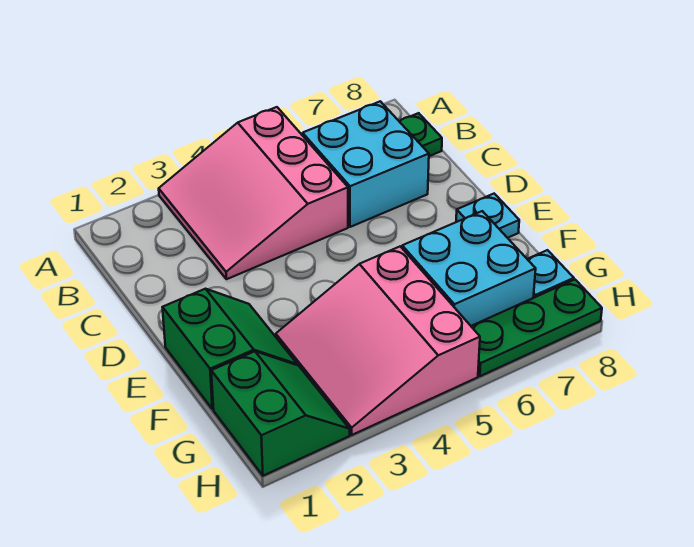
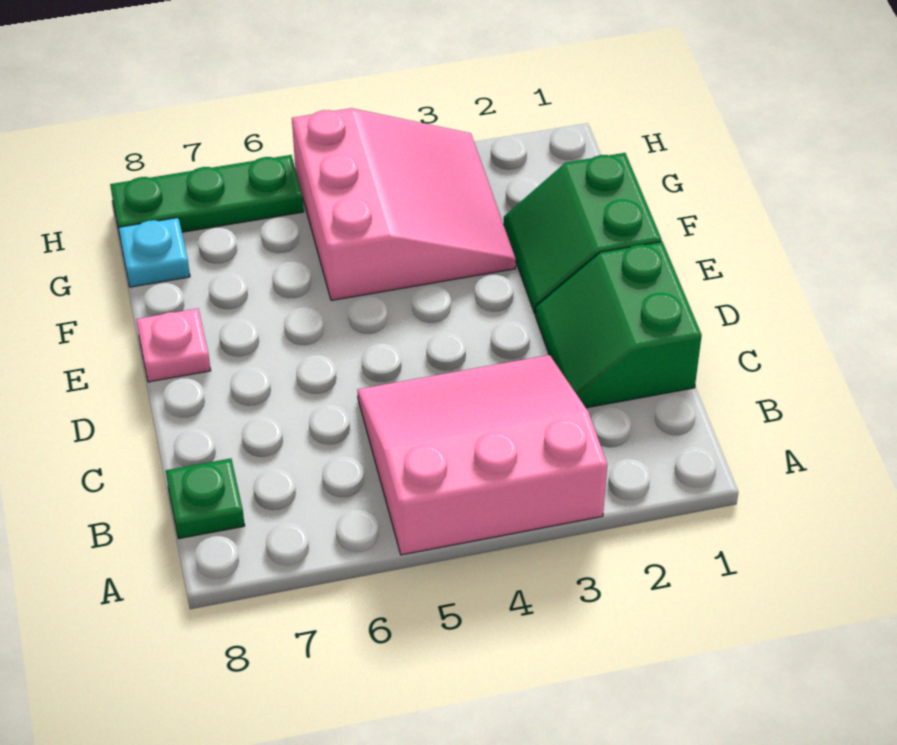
pink slope A3:C5 level 1 top 5 -> pink slope A3:C5 level 1 top A
cyan brick B6:C7 level 1 -> none
cyan plate E8 level 1 -> pink plate E8 level 1
cyan brick F6:G7 level 1 -> none
green slope G1:H2 level 1 top 1 -> green slope C1:D2 level 1 top 1

